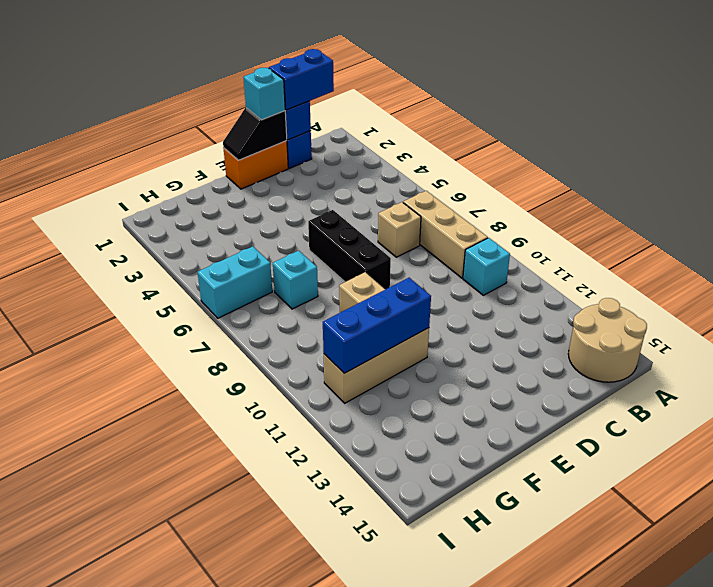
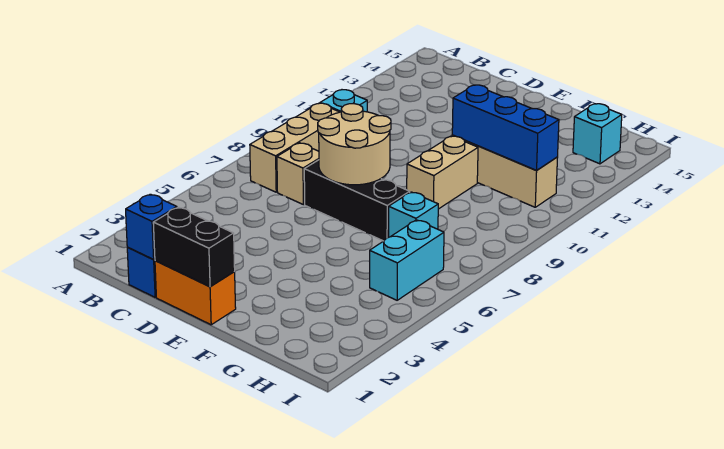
tan round brick A14:B15 level 1 -> tan round brick D7:E8 level 2
blue brick B1:C1 level 3 -> none
black slope D1:E1 level 2 top D -> black brick D1:E1 level 2
cyan brick D1 level 3 -> cyan brick H14 level 1
black brick E6:E8 level 1 -> black brick D7:F7 level 1
cyan brick H6:I6 level 1 -> cyan brick H5:H6 level 1

